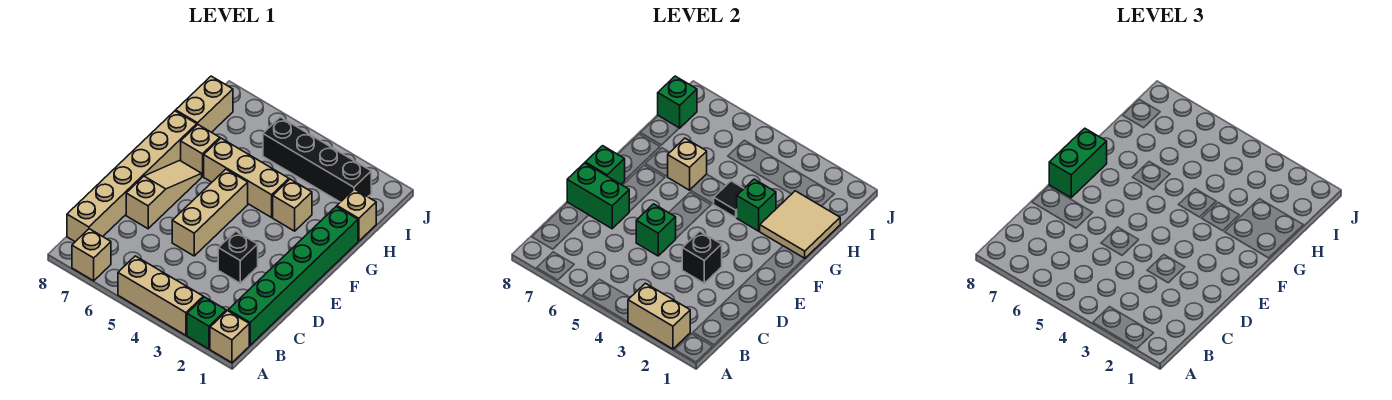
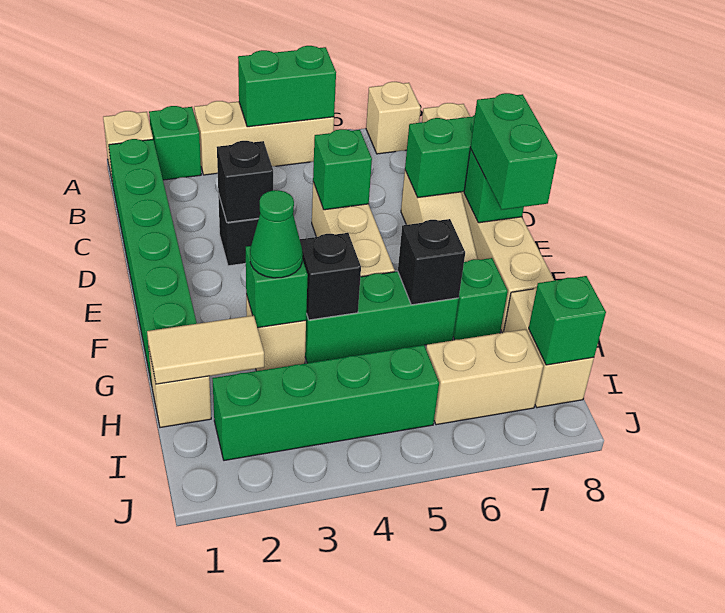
tan brick A2:A3 level 2 -> tan brick I6:I7 level 1
none -> green brick A4:A5 level 2
tan tile G1:H2 level 2 -> tan tile H1:H2 level 2
none -> green cone G3 level 3
tan brick G4:G6 level 1 -> green brick G4:G6 level 1
black tile G4 level 2 -> black brick G4 level 2
tan brick G6 level 2 -> black brick G6 level 2
tan brick G7 level 1 -> green brick G7 level 1
black brick I2:I5 level 1 -> green brick I2:I5 level 1

